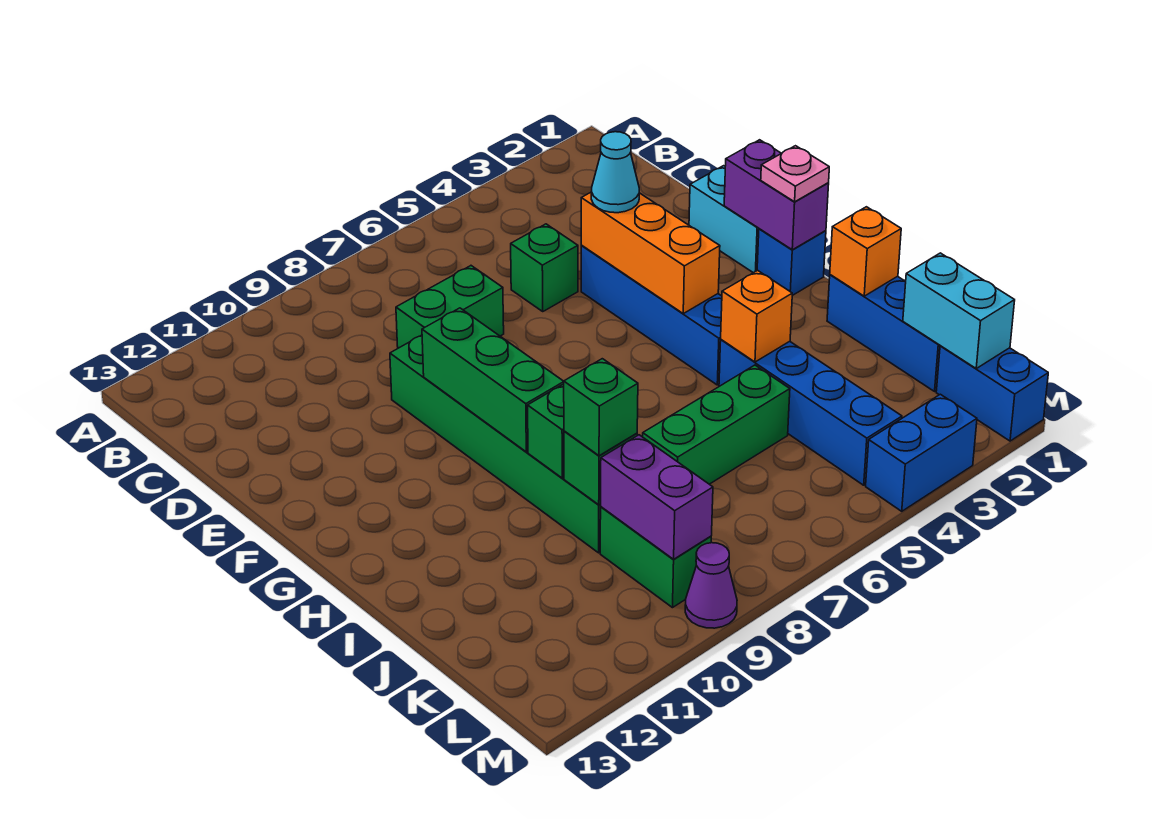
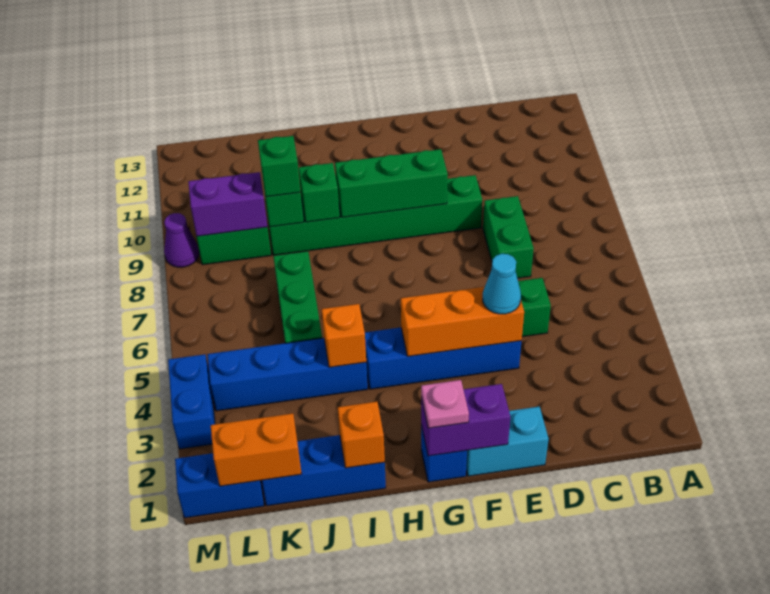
cyan brick K1:L1 level 2 -> orange brick K1:L1 level 2

